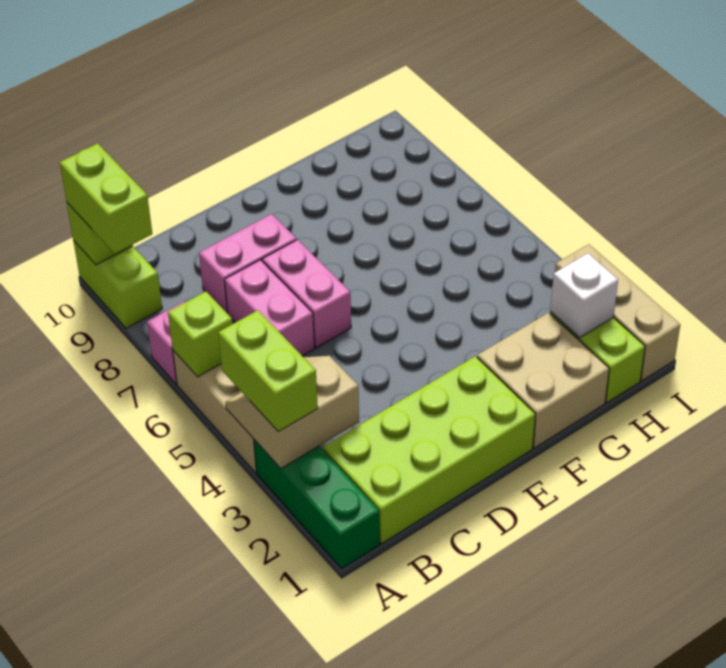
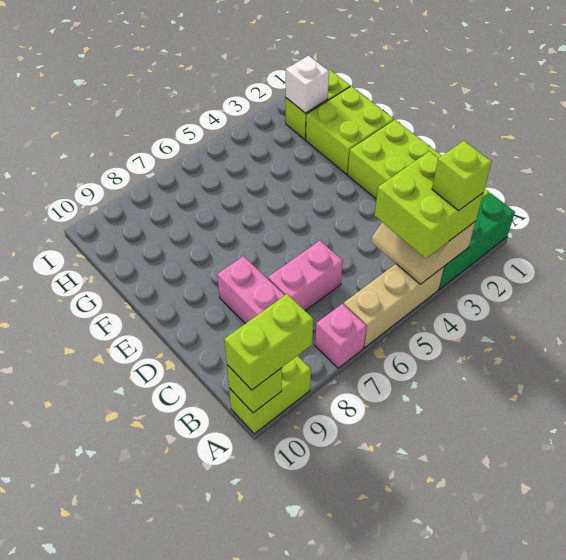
lime brick A3:A4 level 3 -> lime brick A3:B4 level 3
lime brick A6 level 2 -> lime brick A3 level 4
pink brick D6:D7 level 1 -> none
tan brick F1:G2 level 1 -> lime brick F1:G2 level 1
tan brick I1:I3 level 1 -> none

